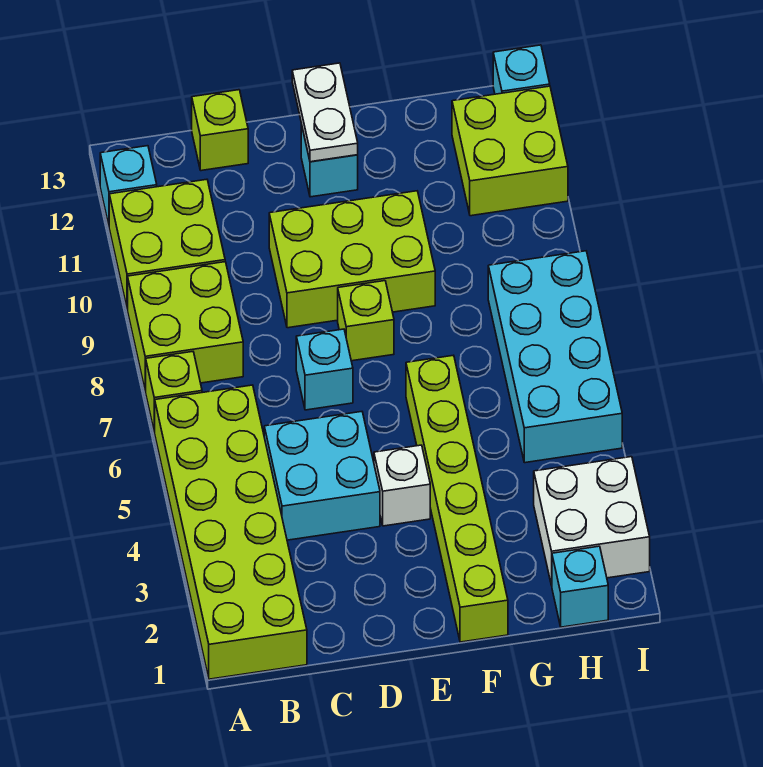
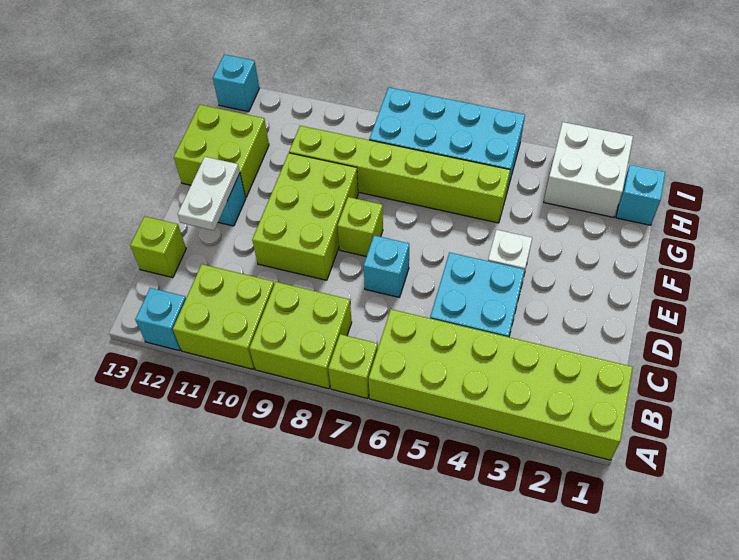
white plate E12:E13 level 2 -> white plate D12:E12 level 2
lime brick F1:F6 level 1 -> lime brick G5:G10 level 1
lime brick H11:I12 level 1 -> lime brick F12:G13 level 1

